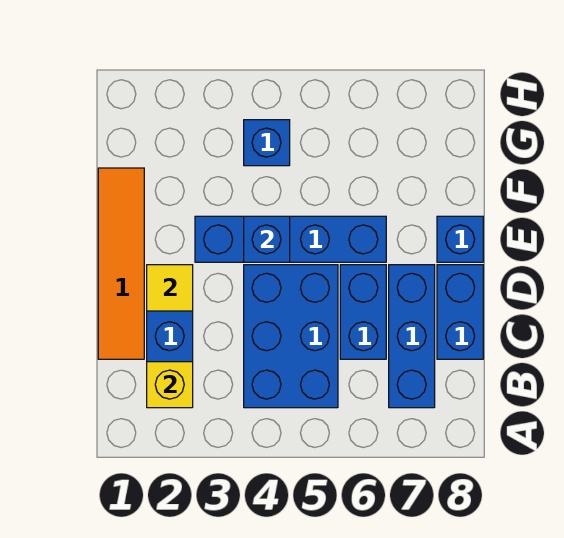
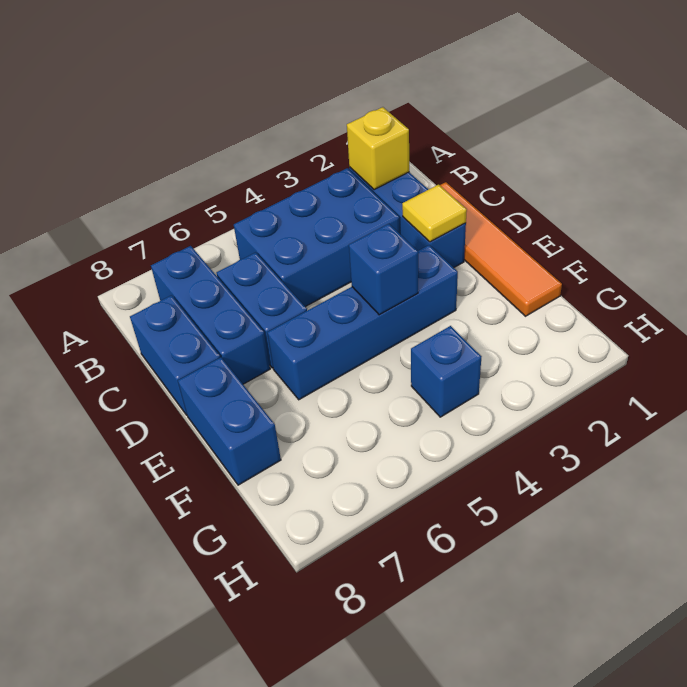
blue brick B4:D5 level 1 -> blue brick B3:C5 level 1
blue brick E8 level 1 -> blue brick E8:F8 level 1

